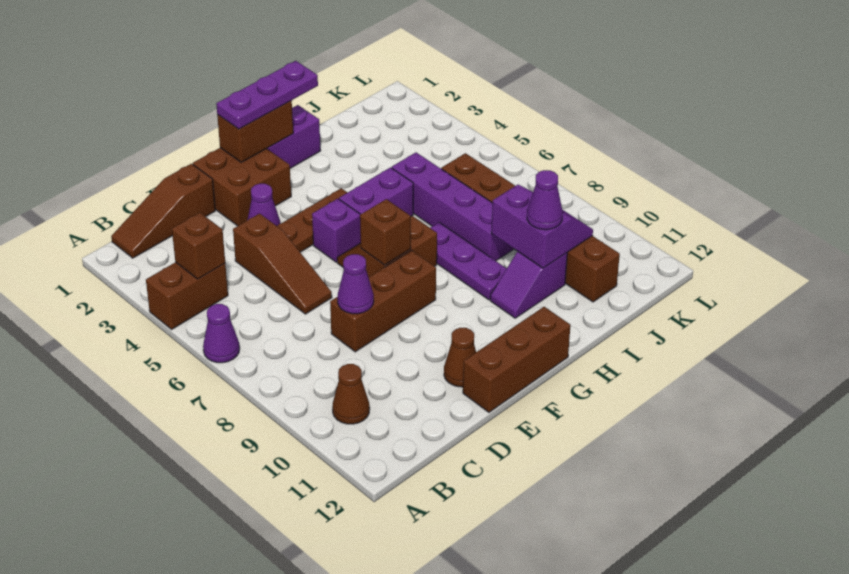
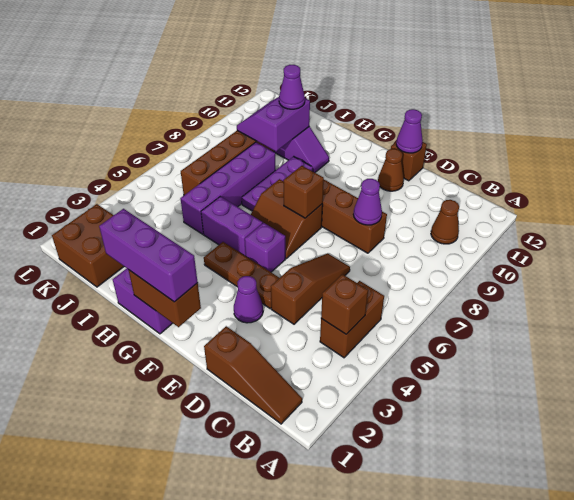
brown brick A4:B4 level 1 -> brown brick B4:B5 level 1
purple cone A6 level 1 -> purple cone E12 level 2
brown brick E1:F2 level 1 -> brown brick J1:K2 level 1
brown brick E12:G12 level 1 -> brown brick E12 level 1
purple plate F1:H1 level 3 -> purple brick F1:H1 level 3

